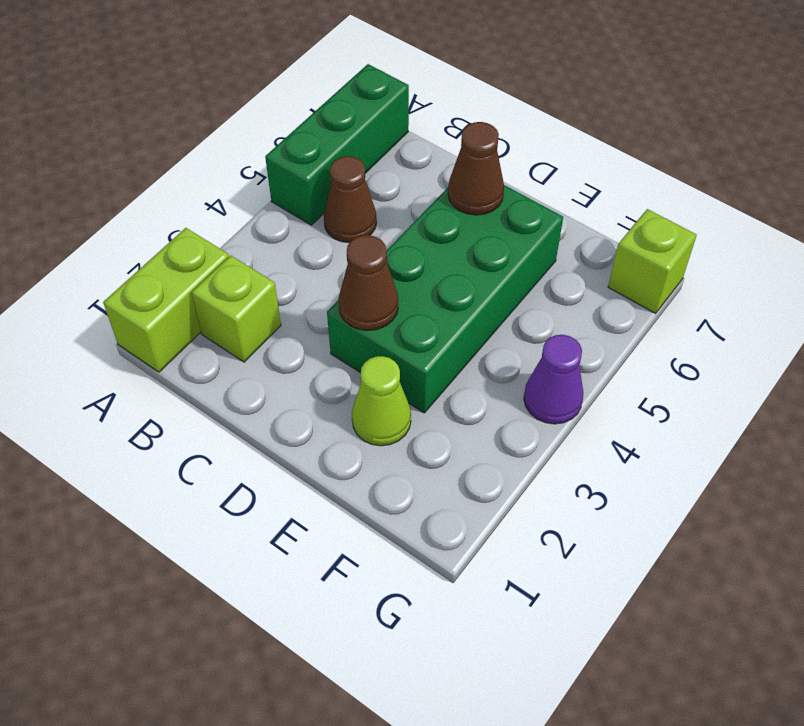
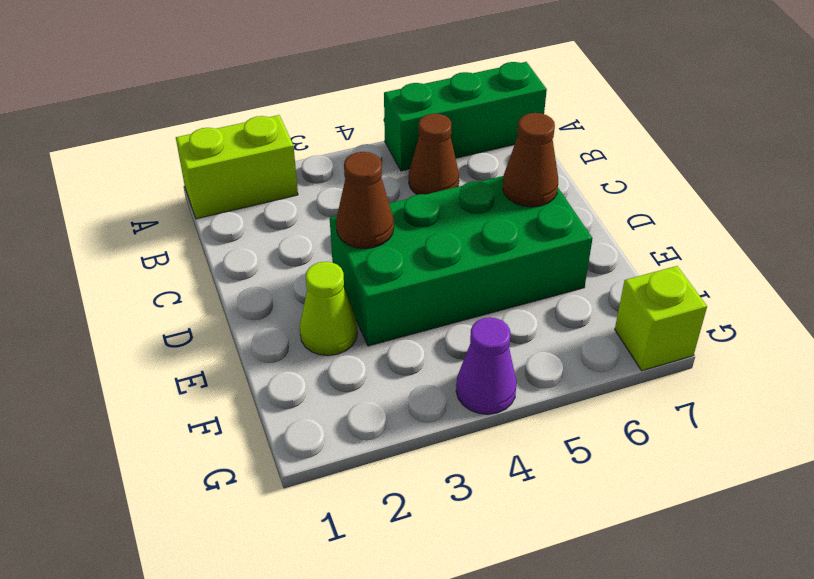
lime brick B2 level 1 -> none

